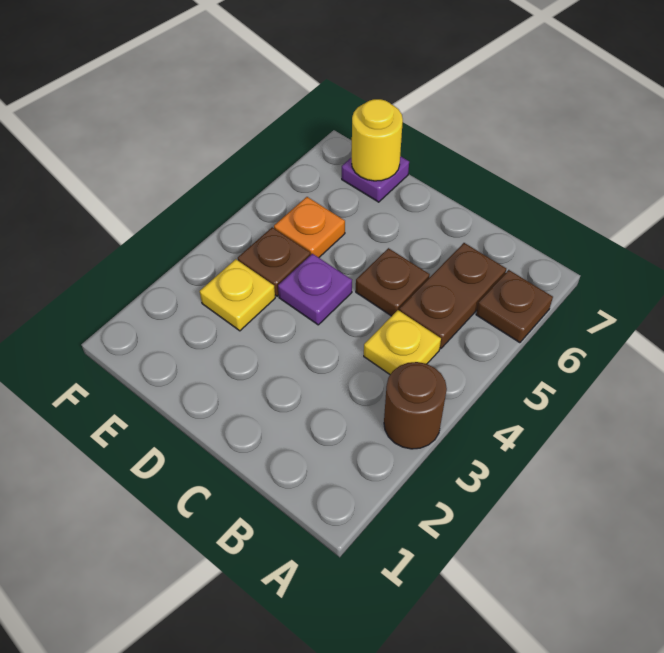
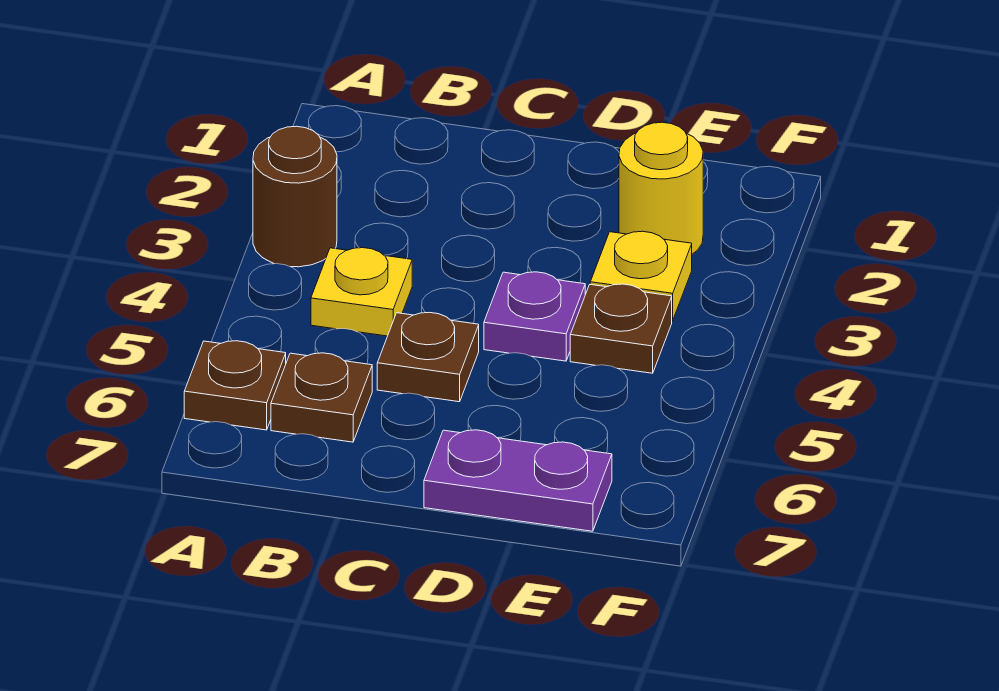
brown plate B5:B6 level 1 -> brown plate B6 level 1
orange plate E5 level 1 -> none
purple plate E7 level 1 -> purple plate D7:E7 level 1
yellow round brick E7 level 2 -> yellow round brick E2 level 1

